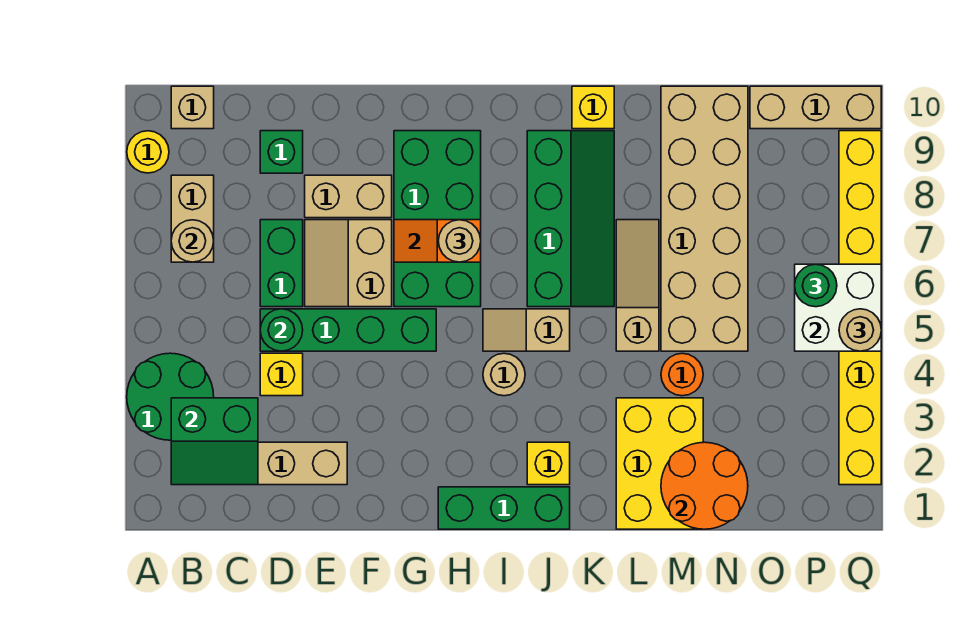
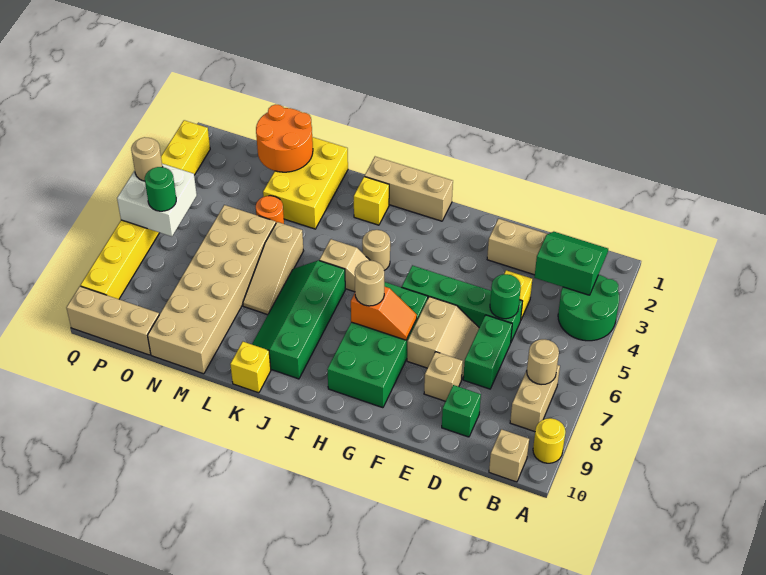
tan brick E8:F8 level 1 -> tan brick E8 level 1
green brick H1:J1 level 1 -> tan brick H1:J1 level 1

